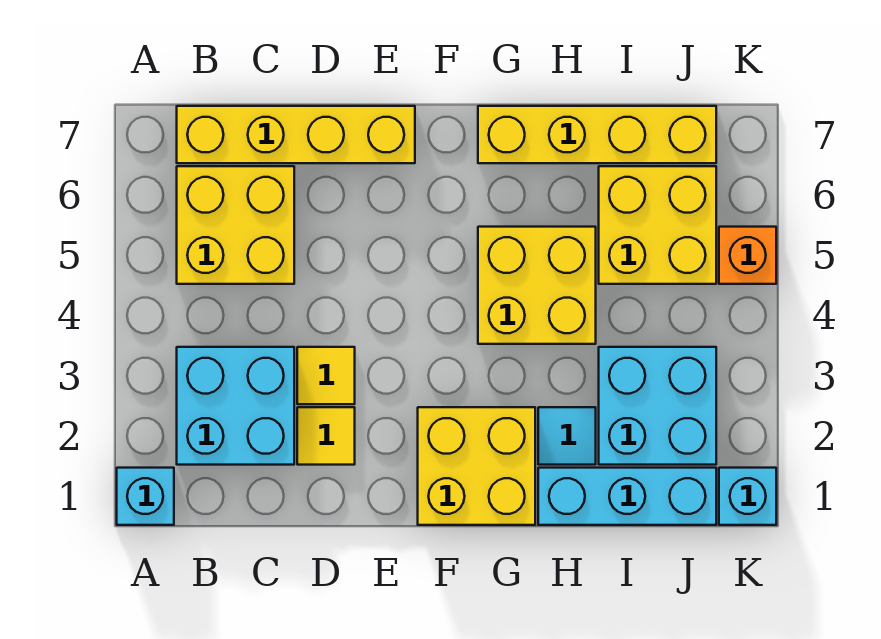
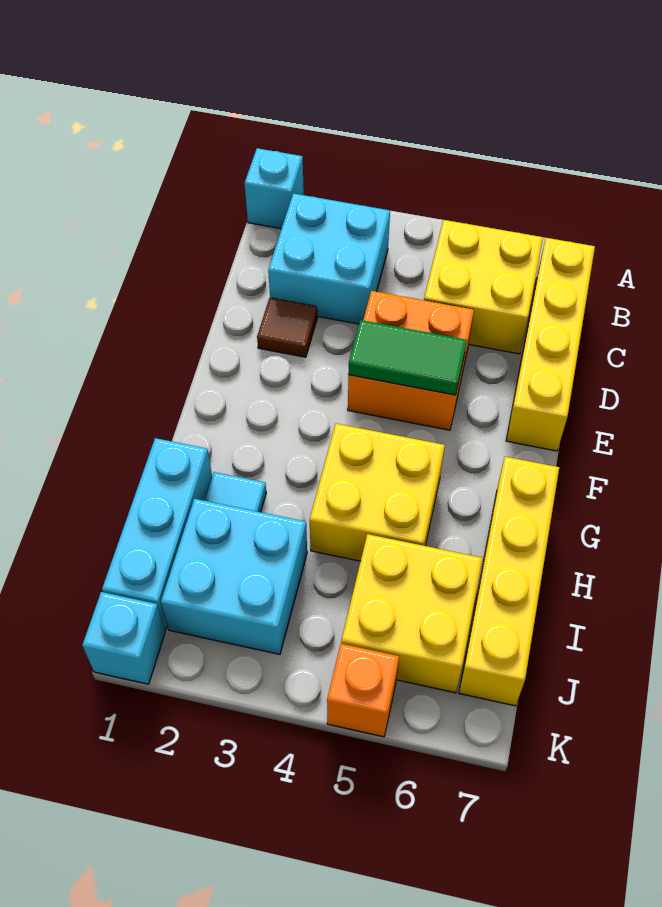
yellow tile D2 level 1 -> brown tile D2 level 1
yellow tile D3 level 1 -> none
none -> orange brick D4:E5 level 1
none -> green tile E4:E5 level 2
yellow brick F1:G2 level 1 -> none

